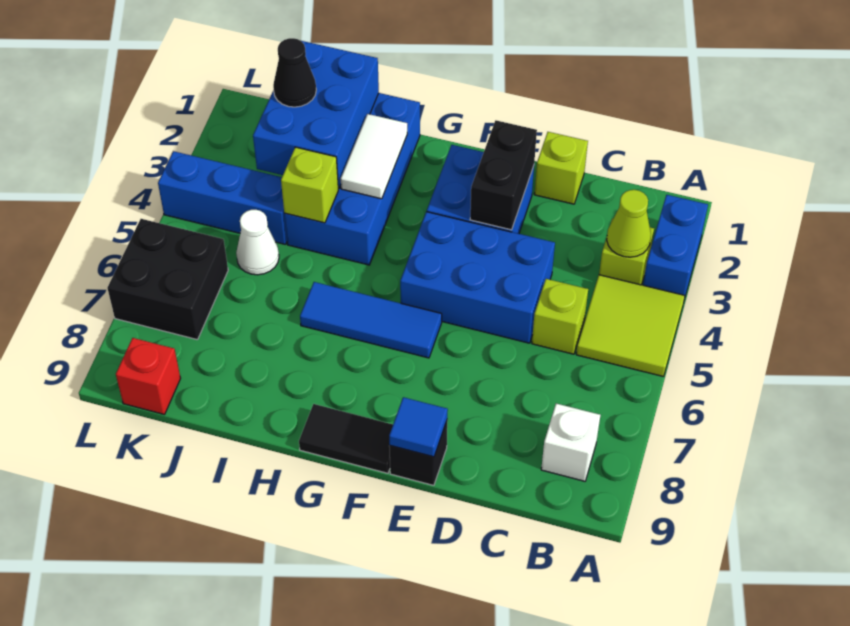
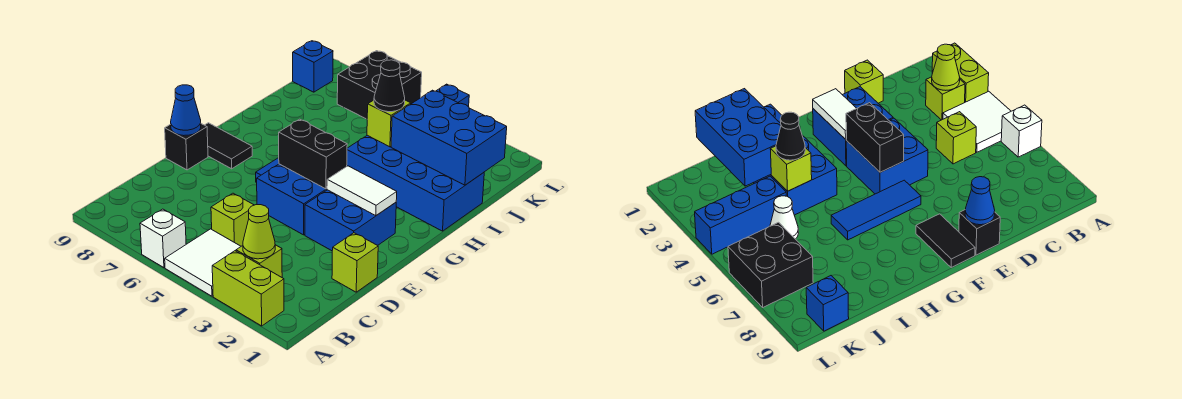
blue brick A2:A3 level 1 -> lime brick A2:A3 level 1
lime tile A4:B5 level 1 -> white tile A4:B5 level 1
white brick B8 level 1 -> white brick A6 level 1
blue brick D4:F5 level 1 -> blue brick E4:F5 level 1
black brick E2:E3 level 2 -> black brick F4:F5 level 2
blue tile E9 level 2 -> blue cone E9 level 2
black tile F9:G9 level 1 -> black tile F8:F9 level 1
white tile H2:H3 level 2 -> white tile F2:F3 level 2
black cone J2 level 3 -> black cone I4 level 3
red brick K9 level 1 -> blue brick K9 level 1

